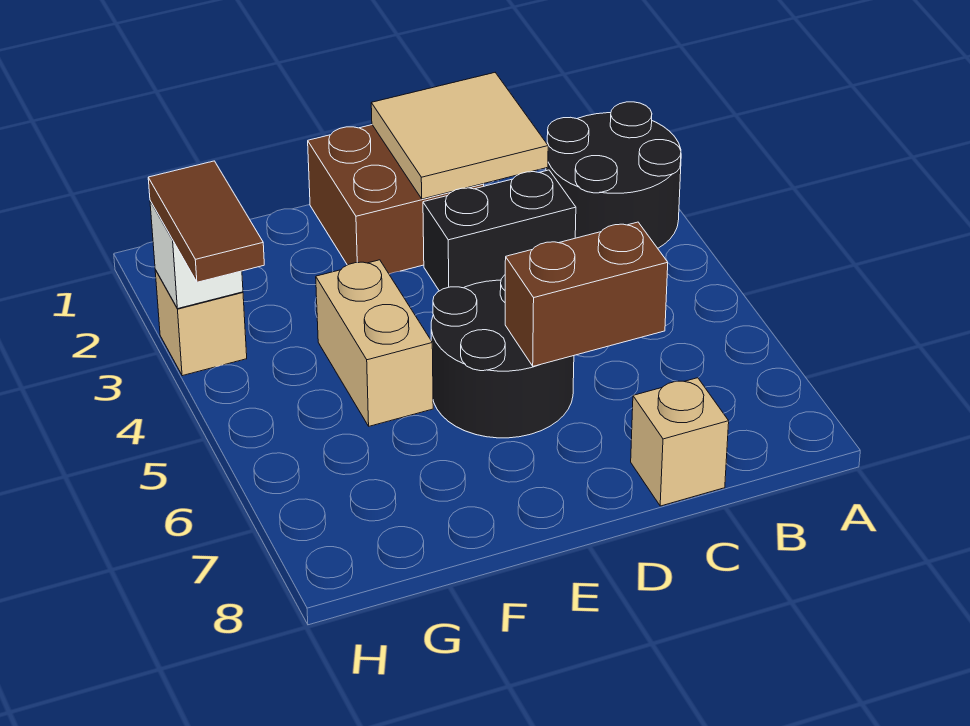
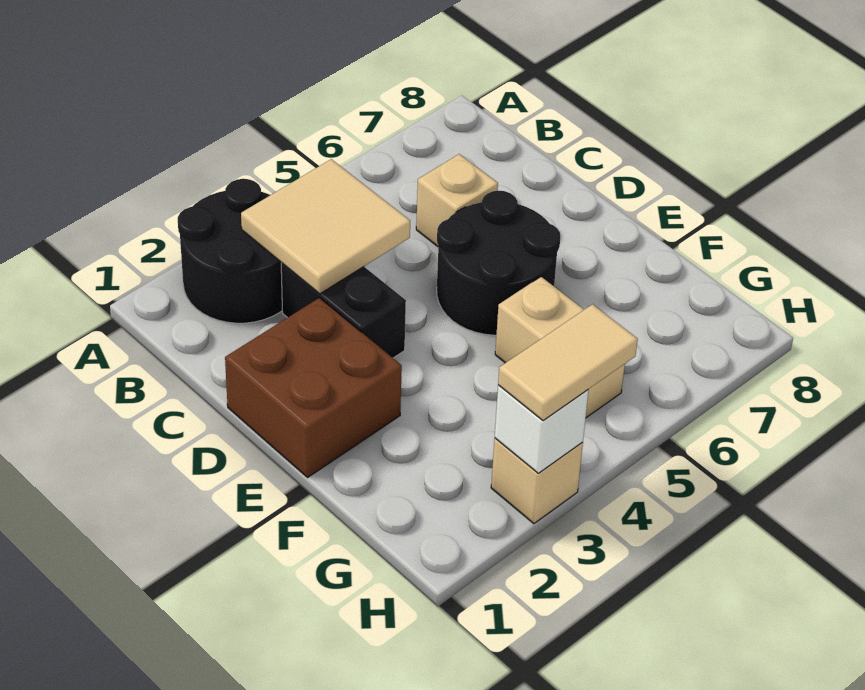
tan tile C1:D2 level 2 -> tan tile B3:C4 level 2
brown brick C6:D6 level 2 -> none
tan brick C8 level 1 -> tan brick C6 level 1
tan brick F4:F5 level 1 -> tan brick F5:G5 level 1
brown tile H3:H4 level 3 -> tan tile H3:H4 level 3

